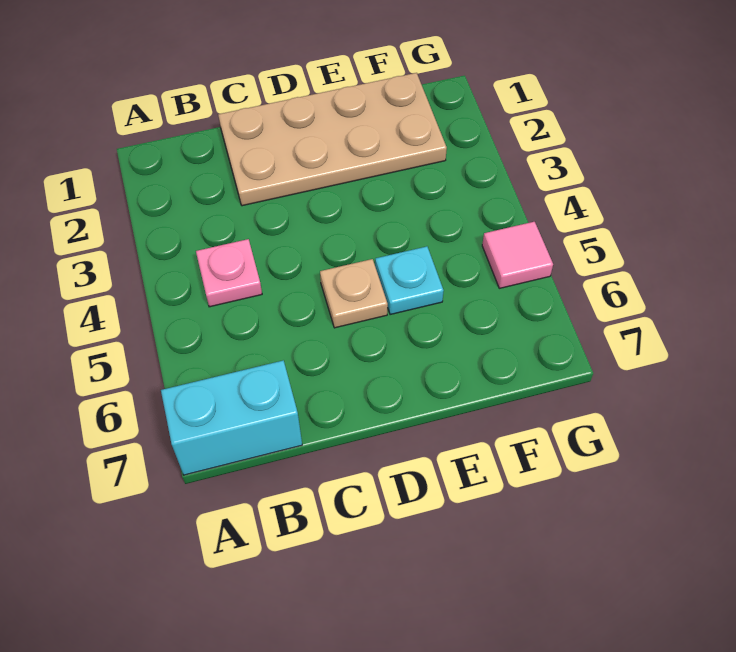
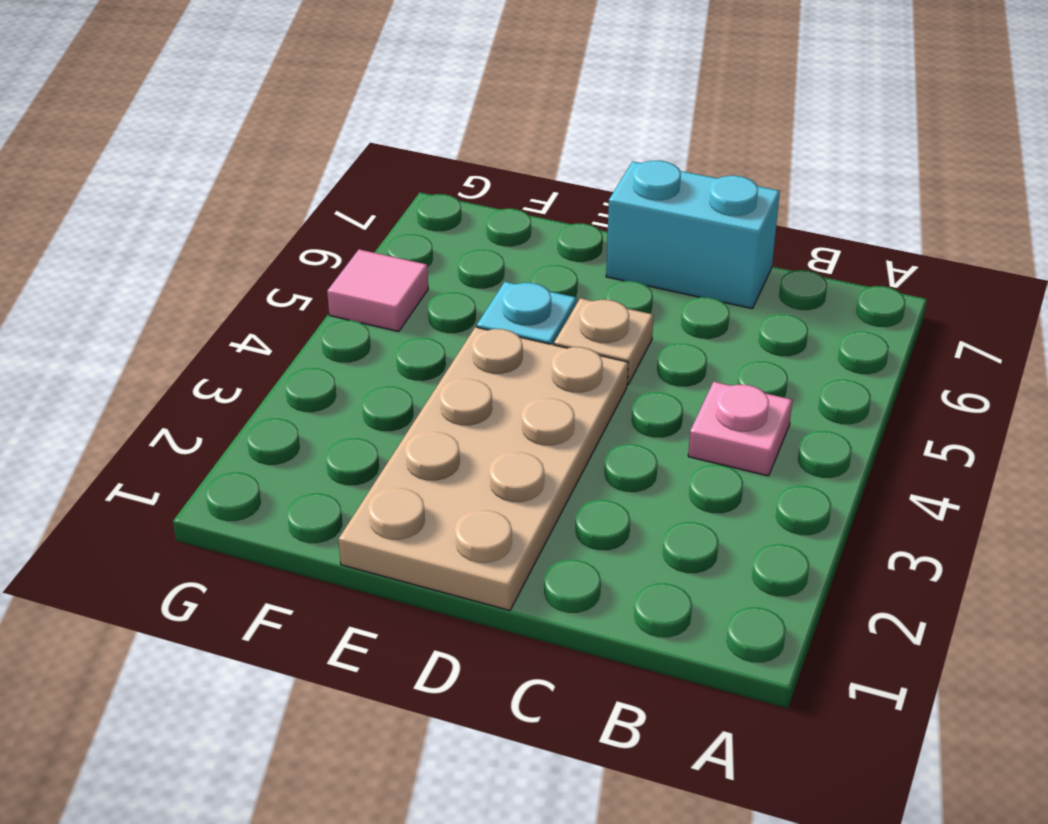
cyan brick A7:B7 level 1 -> cyan brick C7:D7 level 1
tan plate C1:F2 level 1 -> tan plate D1:E4 level 1

